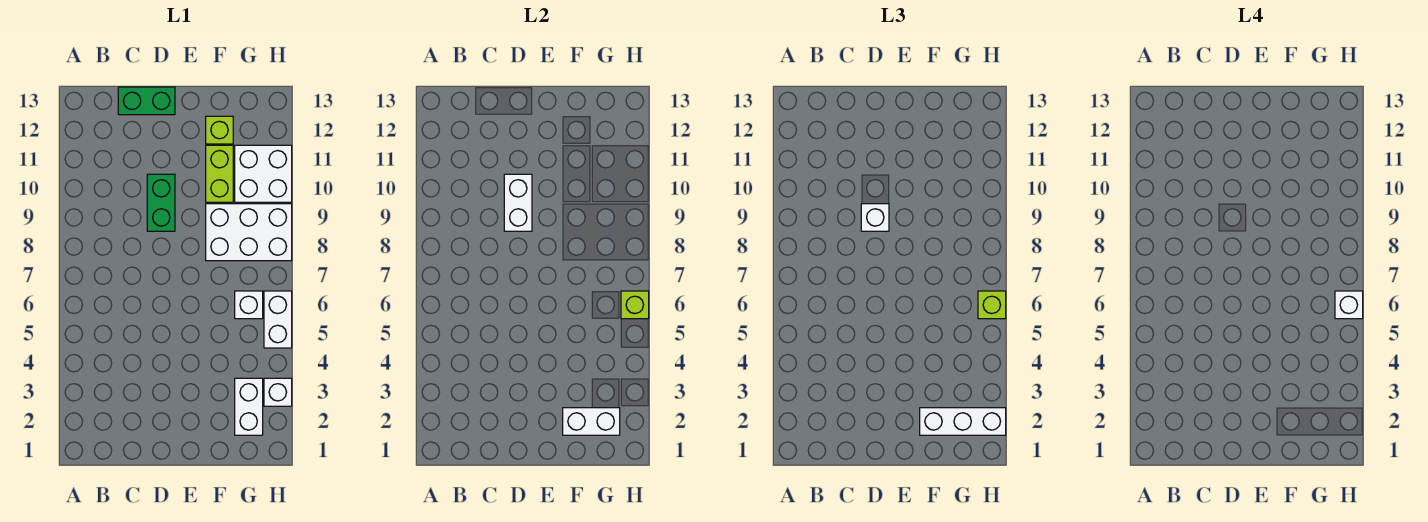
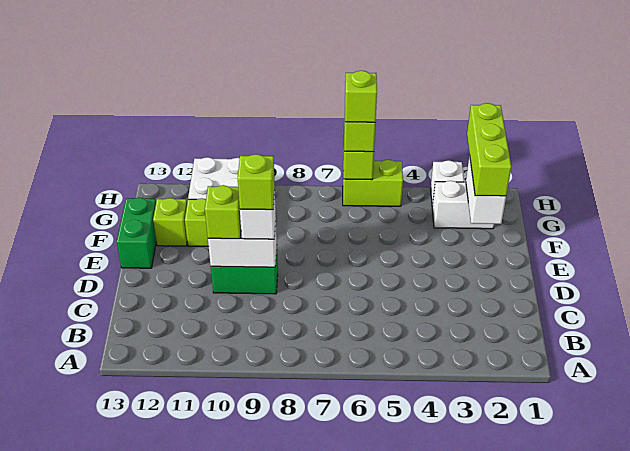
green brick C13:D13 level 1 -> green brick E13:F13 level 1
none -> lime brick D9 level 4
none -> lime brick D10 level 3
white brick F2:H2 level 3 -> lime brick F2:H2 level 3
white brick F8:H9 level 1 -> none
white brick G6 level 1 -> none
white brick H5:H6 level 1 -> lime brick H5:H6 level 1
white brick H6 level 4 -> lime brick H6 level 4

